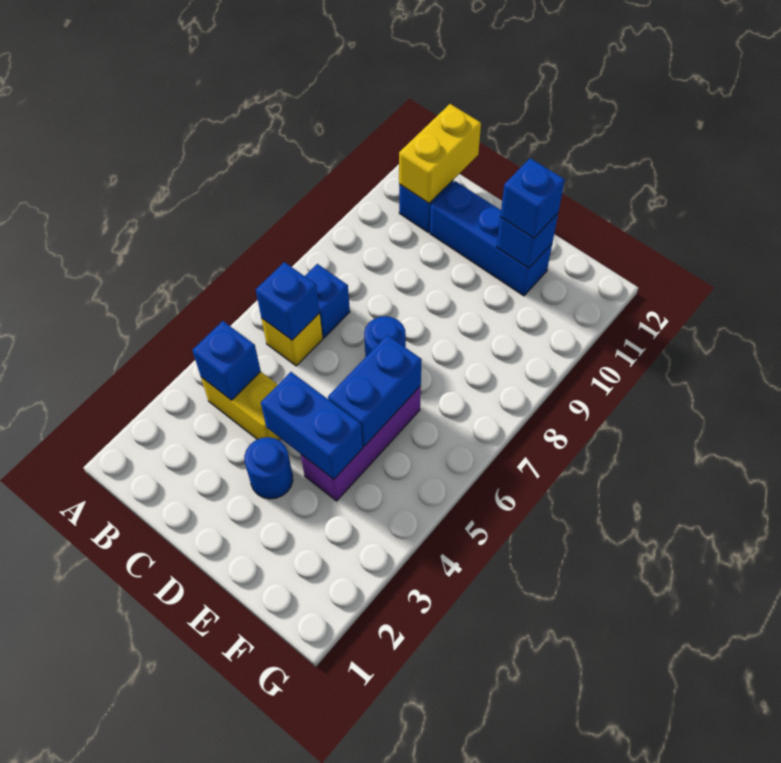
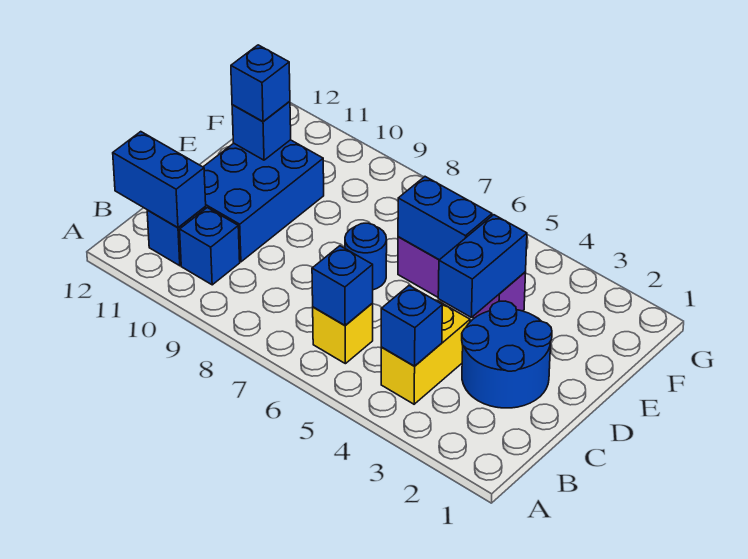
blue brick B7 level 1 -> blue brick B10 level 1
yellow brick B11:B12 level 2 -> blue brick B11:B12 level 2
blue brick C11:E11 level 1 -> blue brick C10:E11 level 1
blue round brick D3 level 1 -> blue round brick C2:D3 level 1

